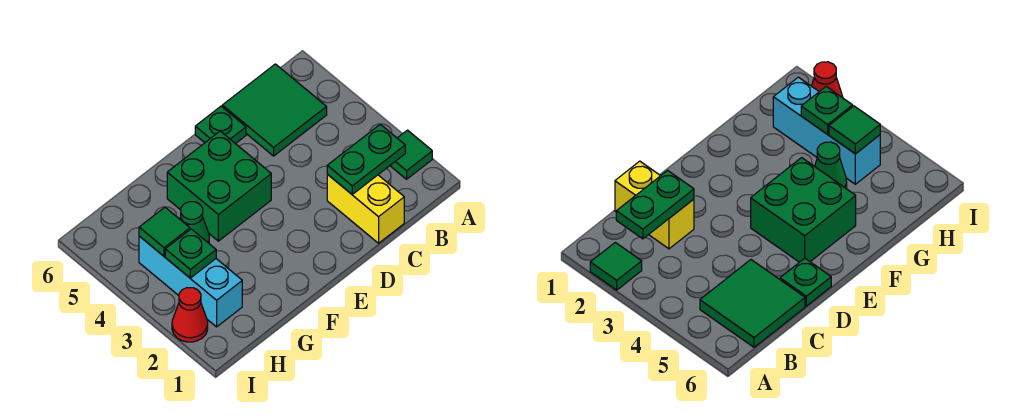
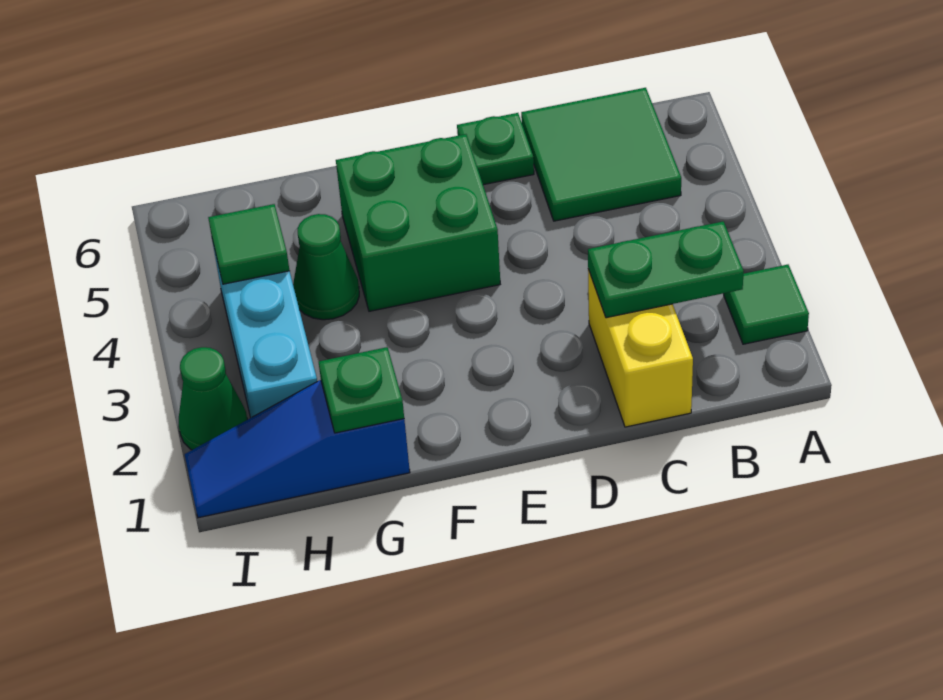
none -> blue slope G1:I1 level 1 top G
green plate H3 level 2 -> green plate G1 level 2
red cone I2 level 1 -> green cone I2 level 1

